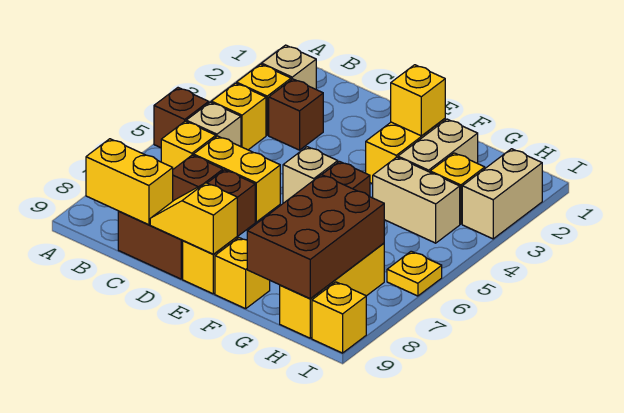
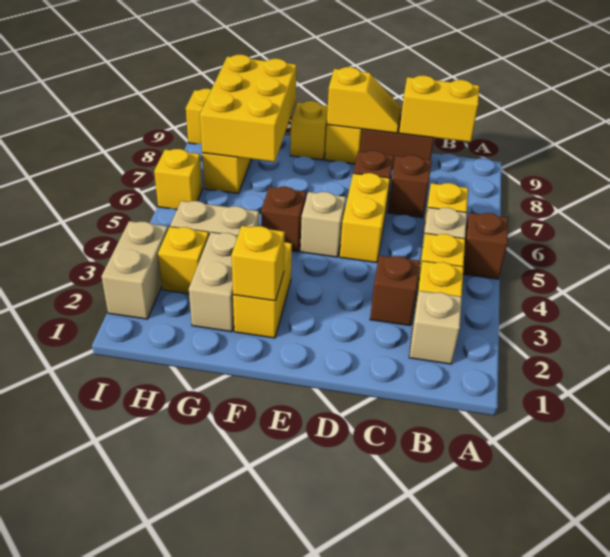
yellow brick C6:D6 level 1 -> yellow brick D5:D6 level 1
brown brick G7:H9 level 2 -> yellow brick G7:H9 level 2
yellow plate I6 level 1 -> yellow brick I6 level 1

